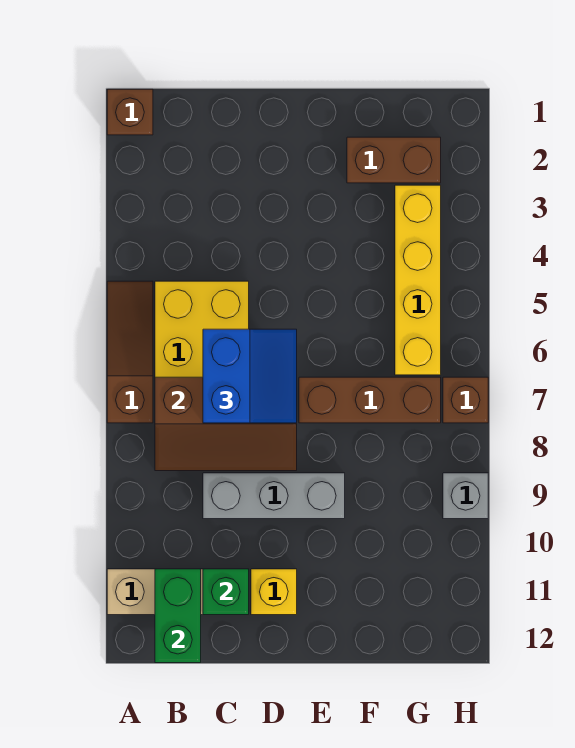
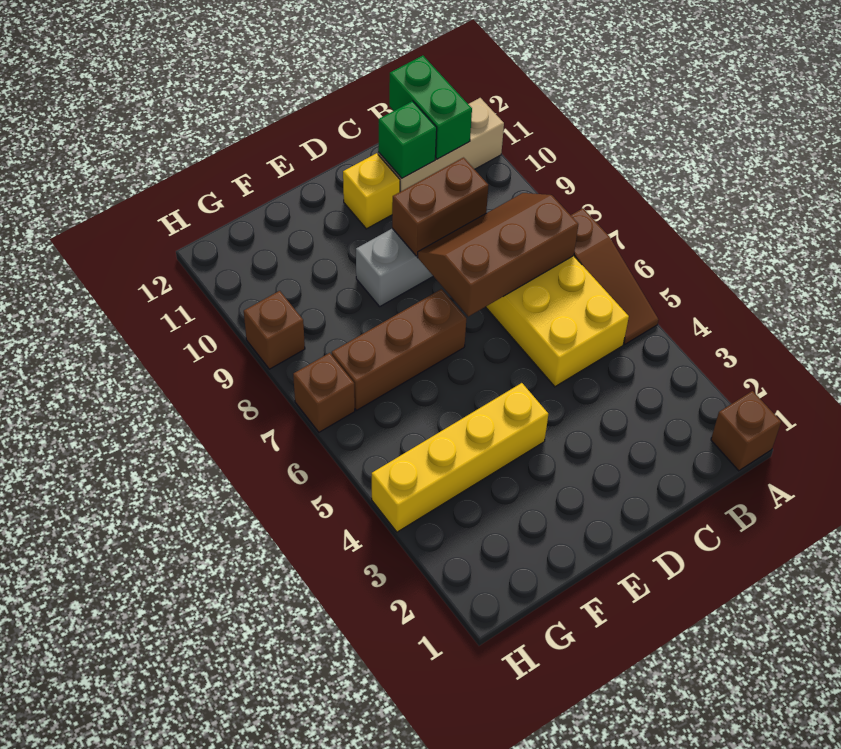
blue slope C6:D7 level 3 top C -> none
brown brick F2:G2 level 1 -> brown brick C9:D9 level 2
yellow brick G3:G6 level 1 -> yellow brick E4:H4 level 1
grey brick H9 level 1 -> brown brick H9 level 1

